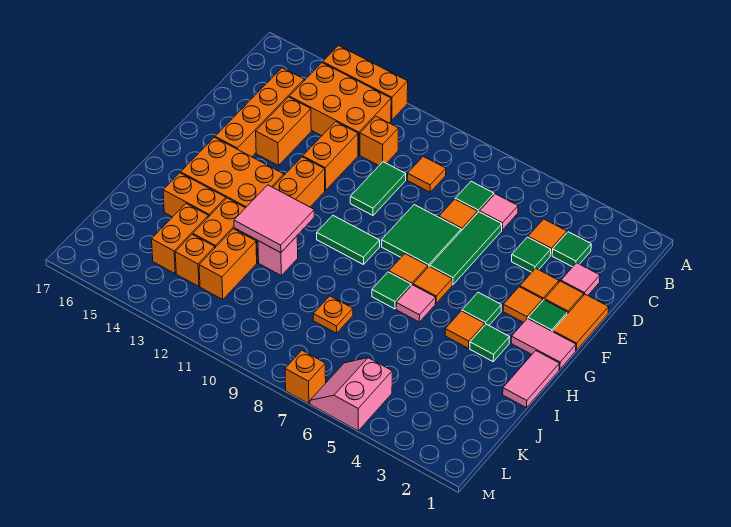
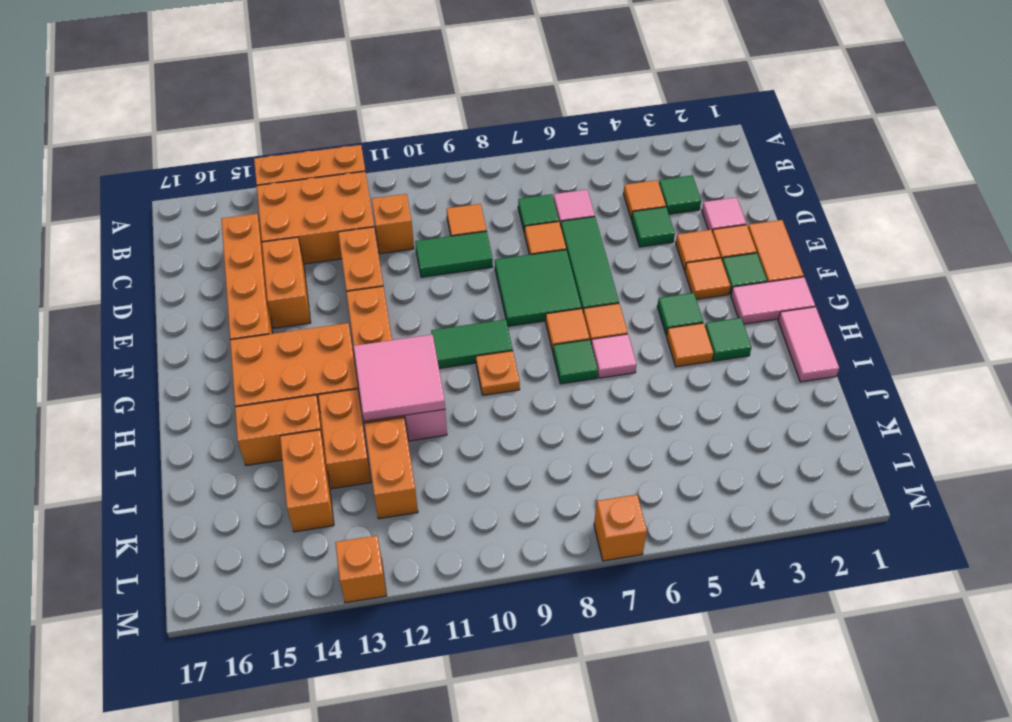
green tile D10:E10 level 1 -> green tile D9:D10 level 1
orange plate J8 level 1 -> orange plate H9 level 1
orange brick K13 level 1 -> orange brick M13 level 1
pink slope L5:M6 level 1 top 5 -> none

